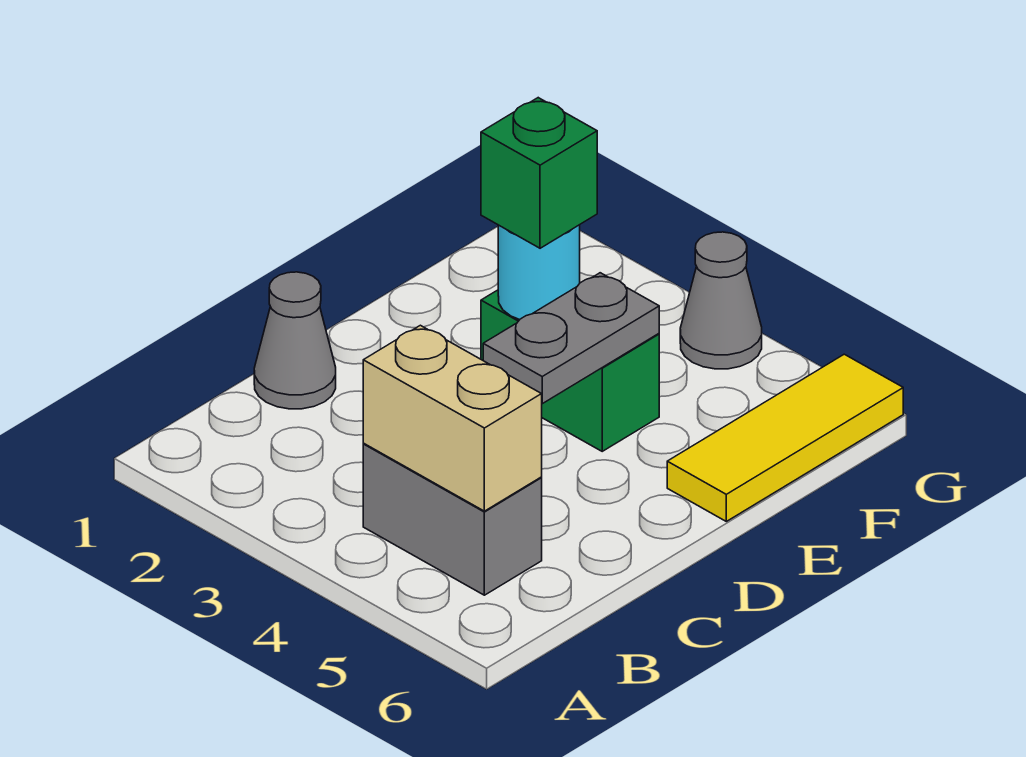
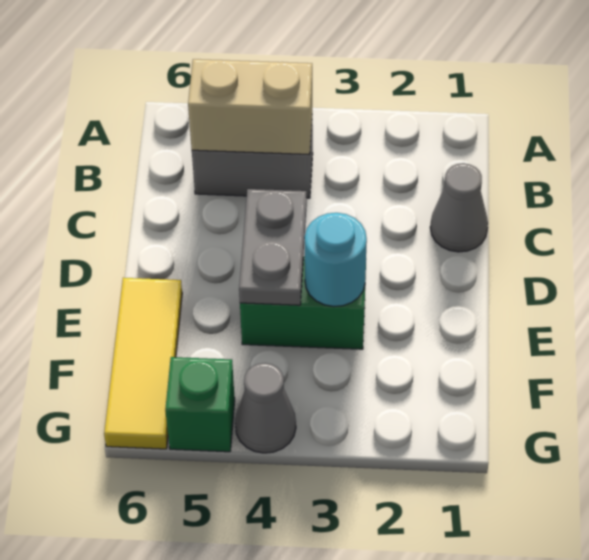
green brick E3 level 3 -> green brick G5 level 1

